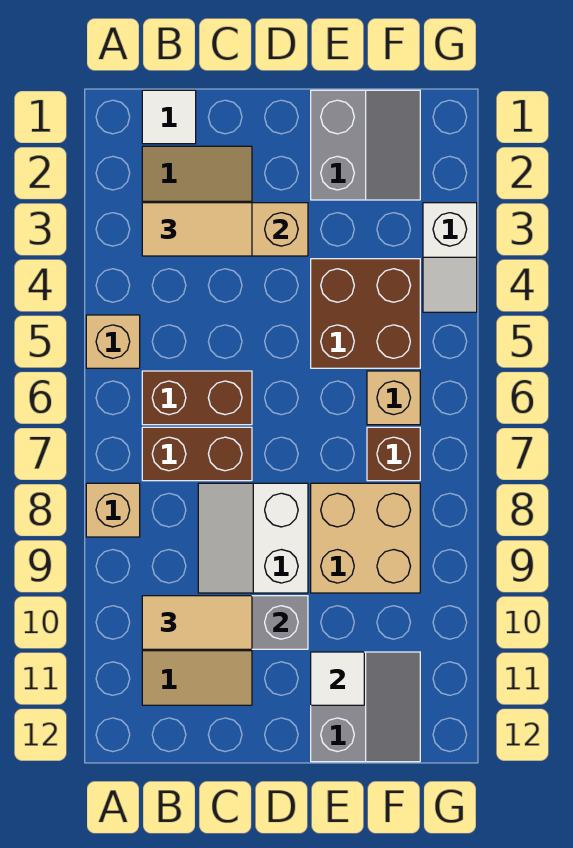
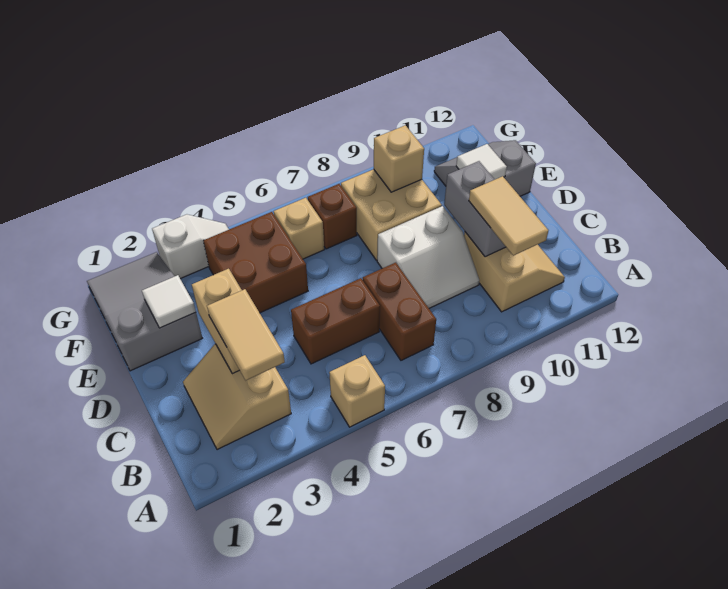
tan brick A8 level 1 -> tan brick F9 level 2
white tile B1 level 1 -> white tile E2 level 2
brown brick B6:C6 level 1 -> brown brick C5:C6 level 1
grey slope E1:F2 level 1 top E -> grey slope E1:G2 level 1 top E

